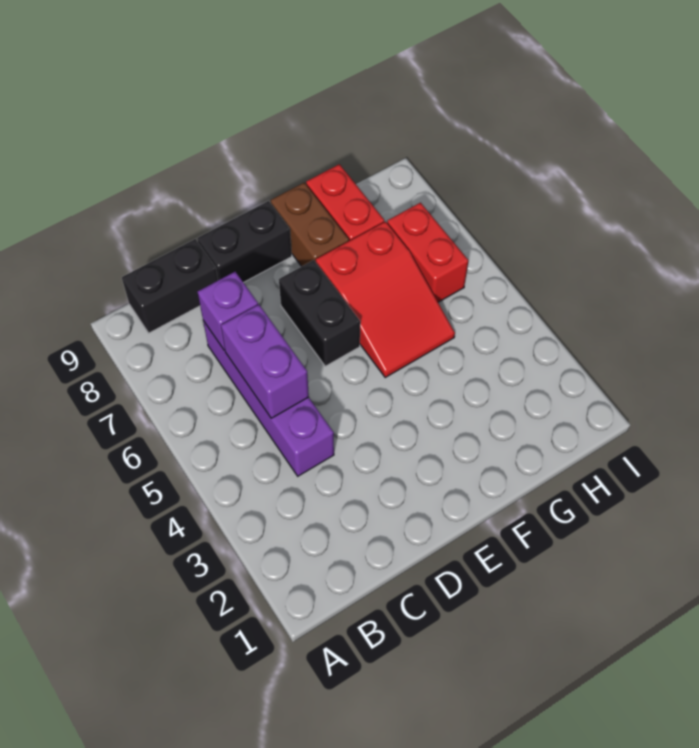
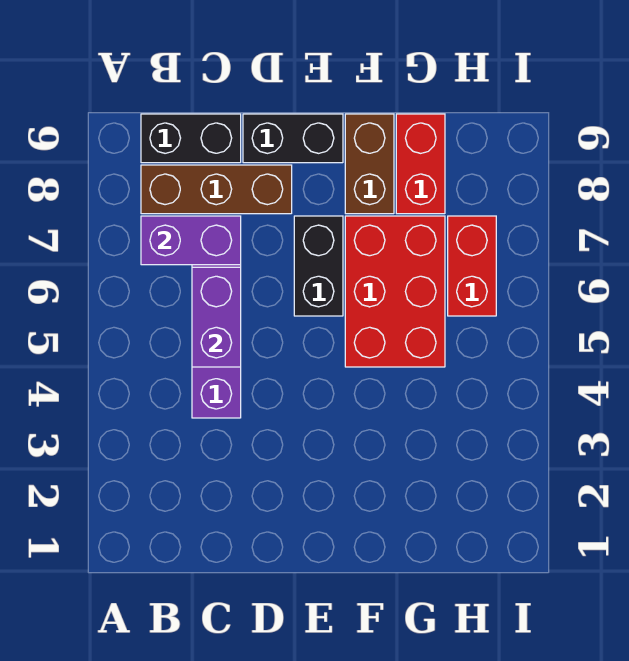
none -> brown brick B8:D8 level 1
purple brick C7 level 2 -> purple brick B7:C7 level 2
red slope F5:G7 level 1 top 7 -> red brick F5:G7 level 1

